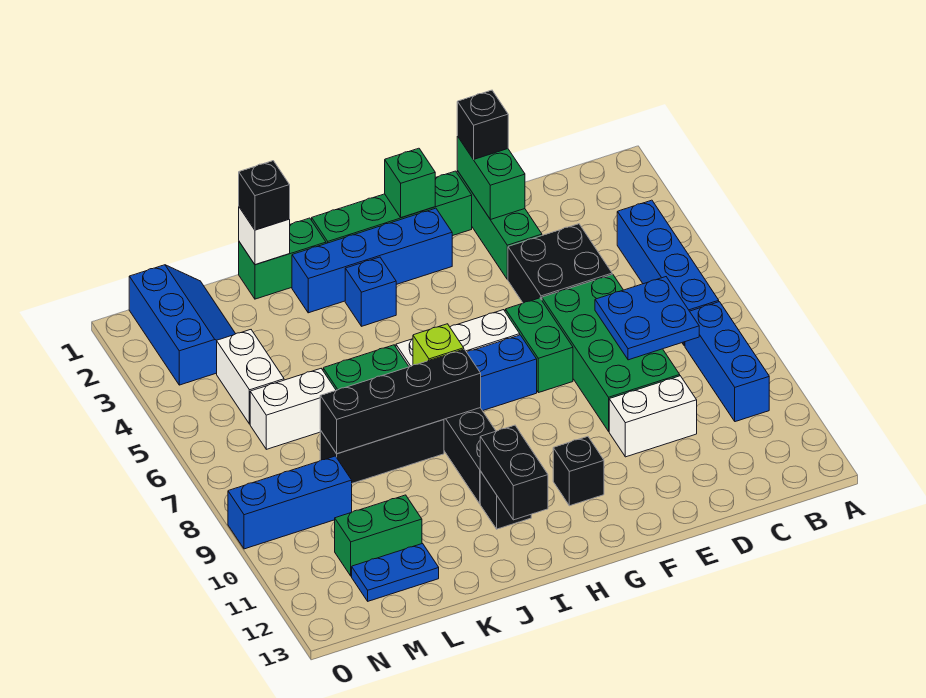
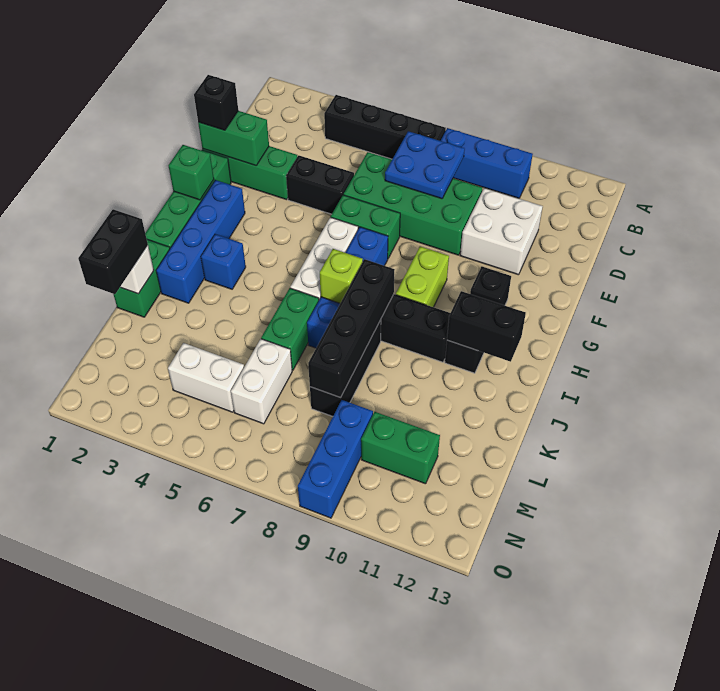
blue brick B4:B7 level 1 -> black brick B4:B7 level 1
black brick D4:E5 level 1 -> black brick E4:E5 level 1
white brick D10:E10 level 1 -> white brick D10:E11 level 1
none -> lime brick G9:H9 level 1
black brick K1 level 3 -> black brick K1:L1 level 3
green brick L11:M11 level 1 -> green brick M10:M11 level 1
blue plate L12:M12 level 1 -> none
blue slope M1:N3 level 1 top N -> none

